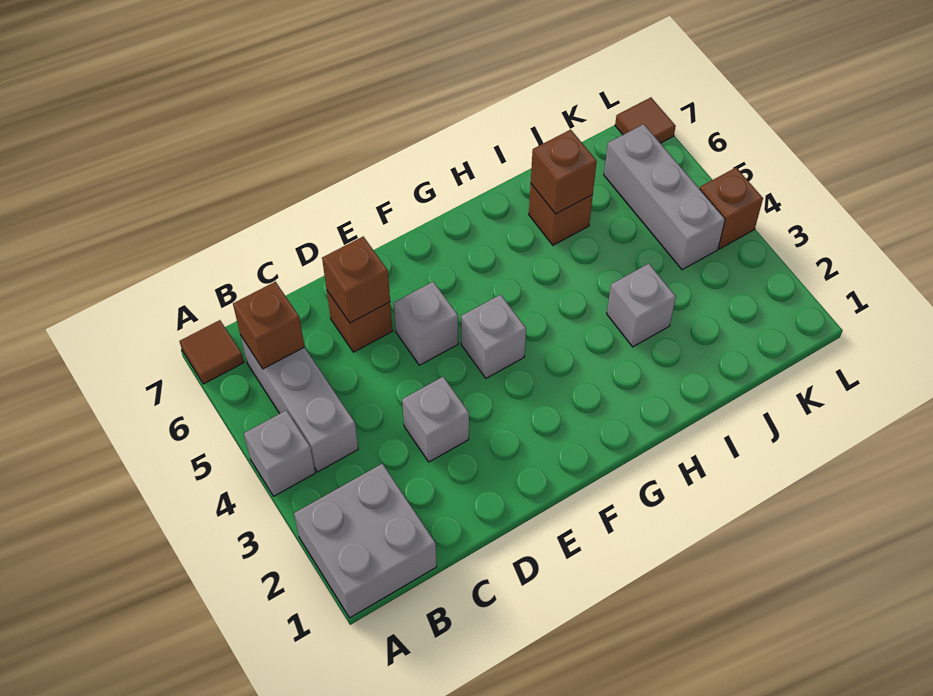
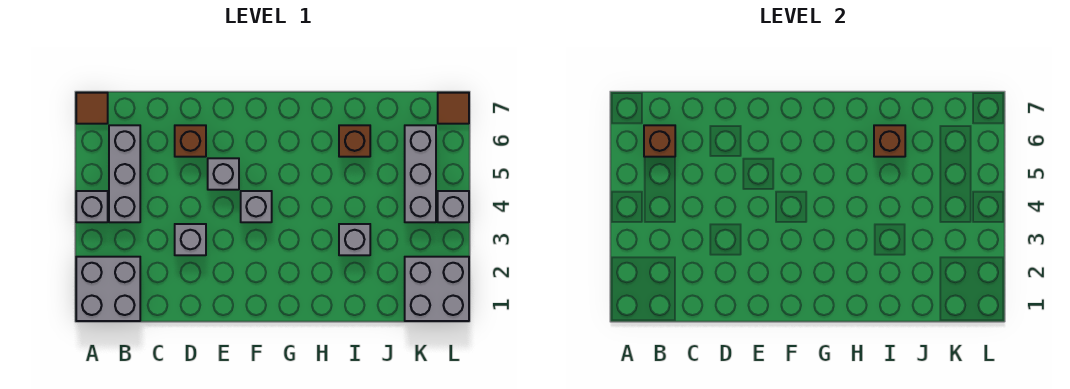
brown brick D6 level 2 -> none
none -> grey brick K1:L2 level 1
brown brick L4 level 1 -> grey brick L4 level 1

